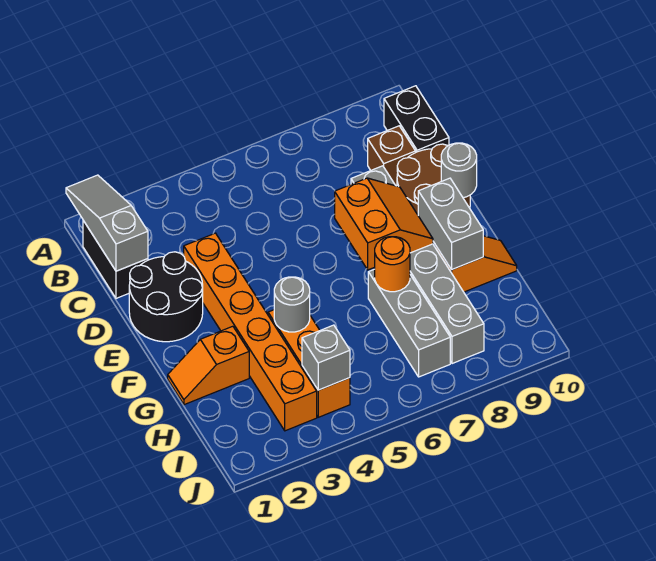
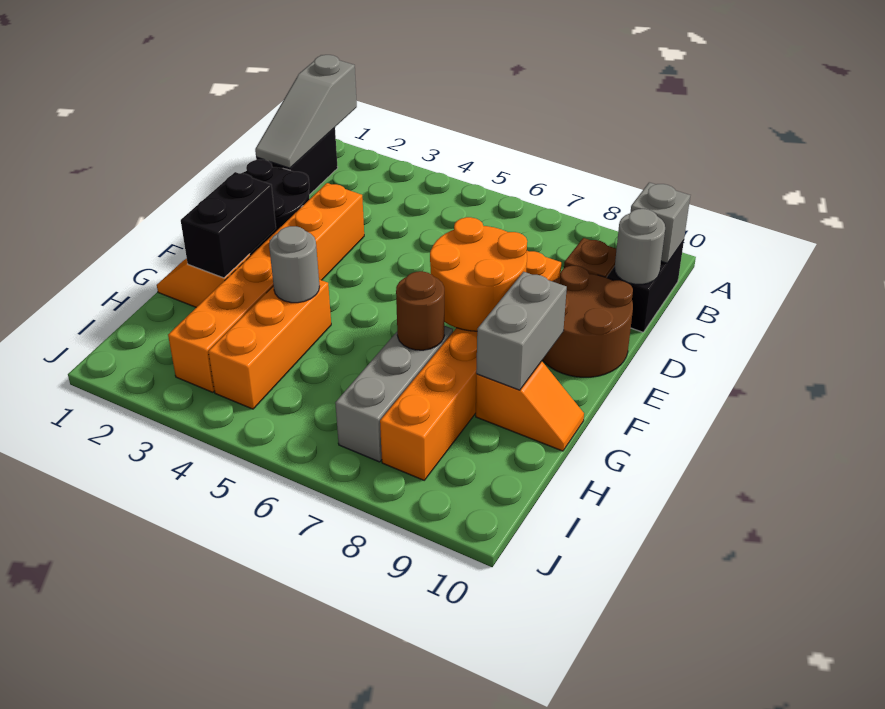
grey slope A1:C1 level 2 top C -> grey slope A1:C1 level 2 top A
grey brick D8:I8 level 1 -> orange brick D8:I8 level 1
orange slope E7:F8 level 2 top 7 -> orange round brick E7:F8 level 2
grey round brick E10 level 2 -> grey round brick C10 level 2
none -> black brick F2:G2 level 2
orange round brick G7 level 2 -> brown round brick G7 level 2
grey brick I4 level 2 -> grey brick B10 level 2

